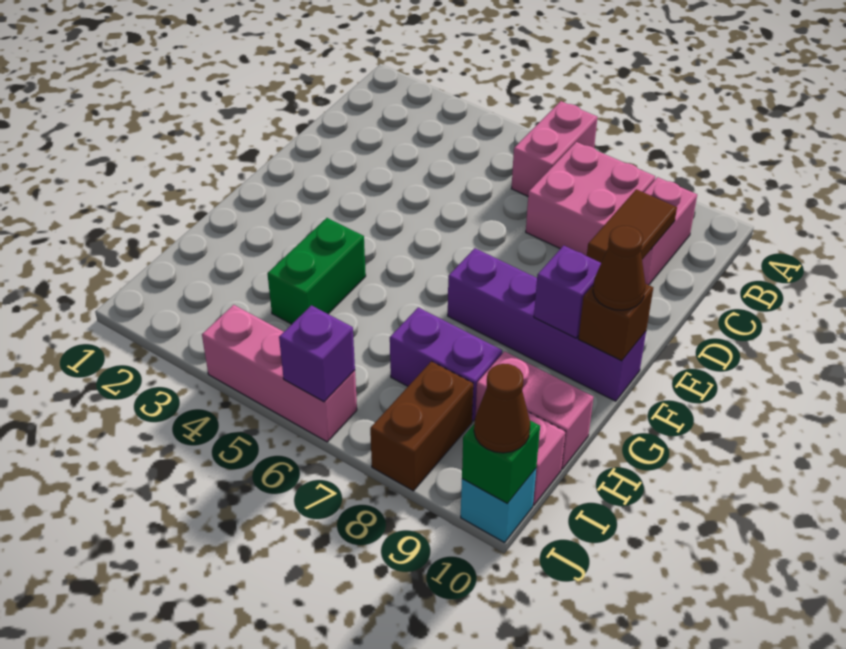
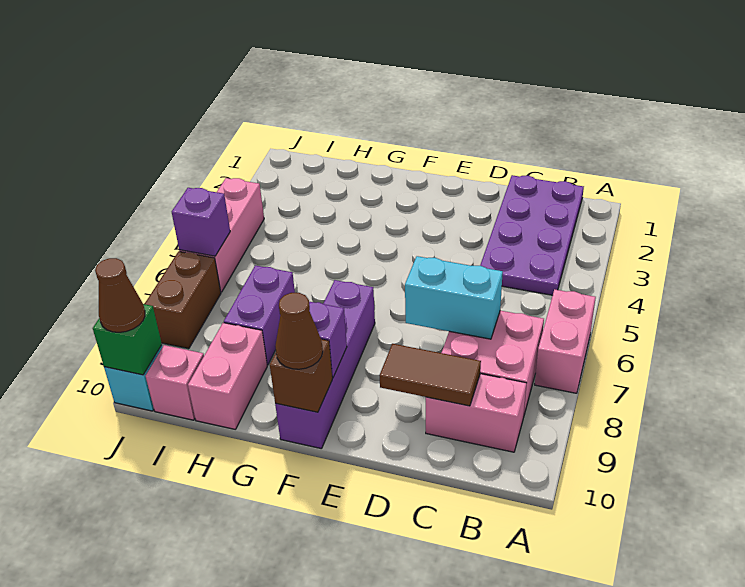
pink brick A6:B6 level 1 -> pink brick A6:A7 level 1
none -> purple plate B1:C4 level 1
none -> cyan brick C7:D7 level 2
green brick G4:H4 level 1 -> none
brown brick I8:J8 level 1 -> brown brick J7:J8 level 1

